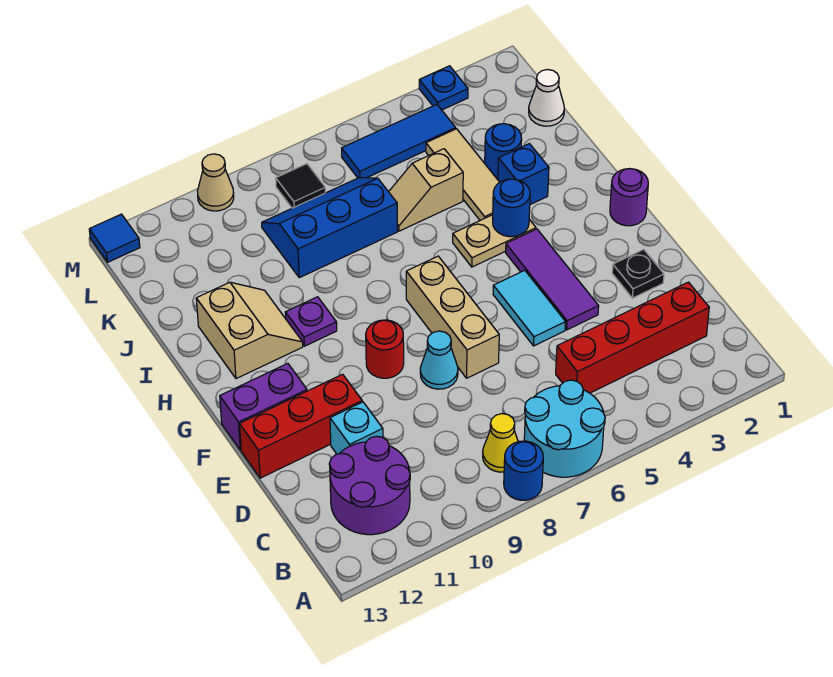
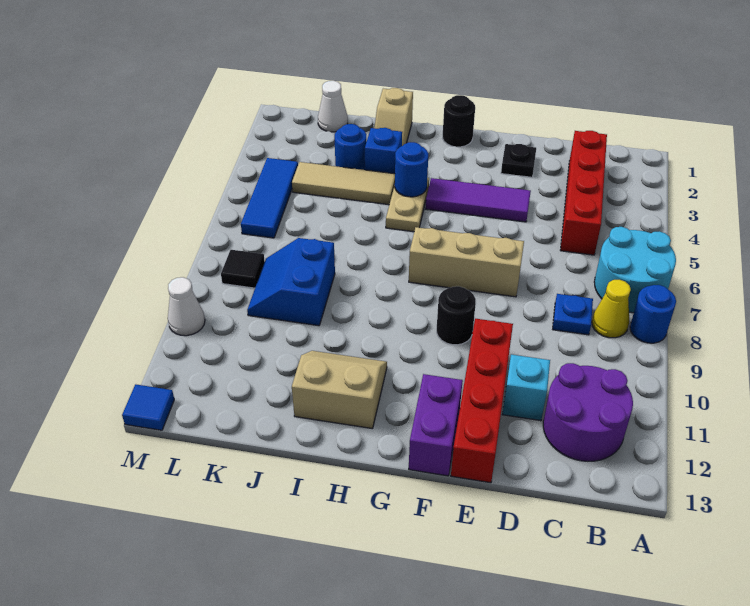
cyan tile E5:F5 level 1 -> none
cyan cone E8 level 1 -> none
red brick E11:E13 level 1 -> red brick E10:E13 level 1
red round brick F9 level 1 -> black round brick F9 level 1
purple round brick G1 level 1 -> black round brick G1 level 1
purple plate H10 level 1 -> none
tan slope J5:J6 level 1 top 5 -> tan slope I1:I2 level 1 top 1
blue slope J7:K9 level 1 top J -> blue slope J8:K9 level 1 top J
blue plate M3 level 1 -> blue plate C8 level 1
tan cone M10 level 1 -> white cone M10 level 1

